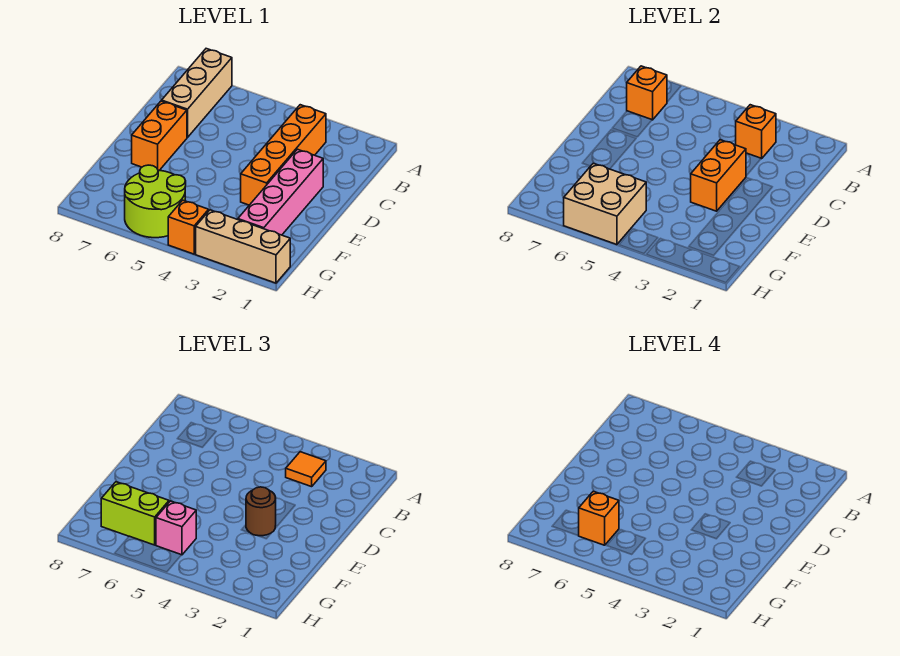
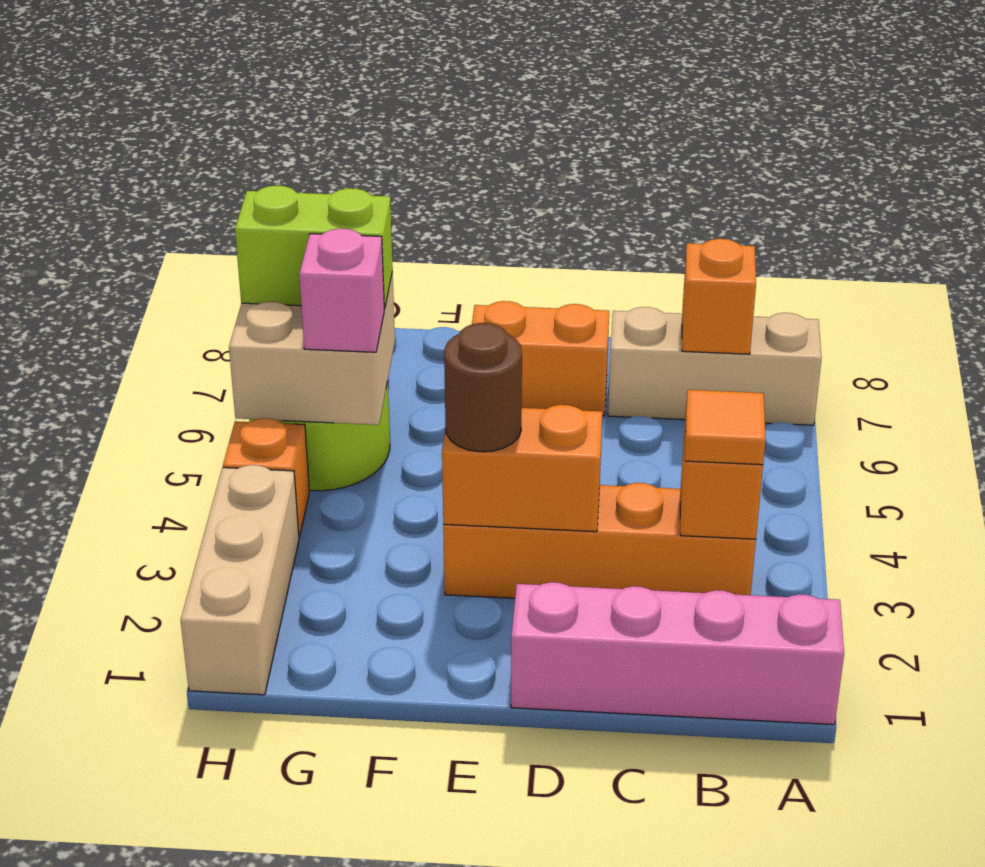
pink brick D2:G2 level 1 -> pink brick A1:D1 level 1
lime brick G6:G7 level 3 -> lime brick G6:H6 level 3
orange brick G6 level 4 -> none

